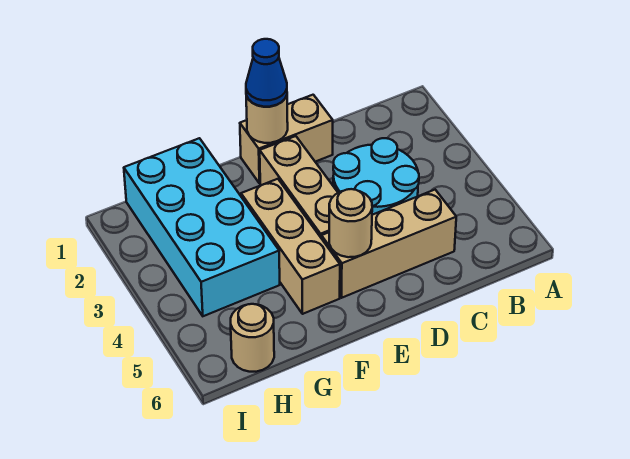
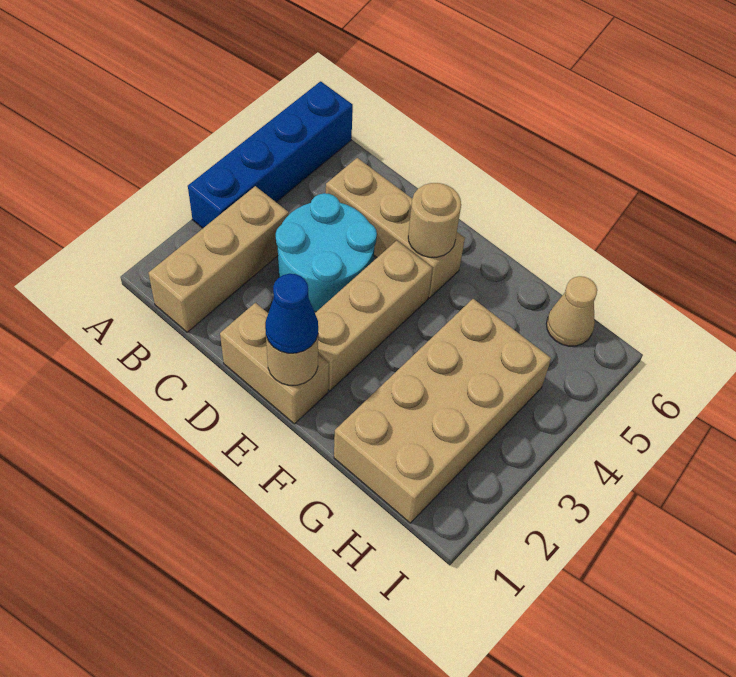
none -> blue brick A3:A6 level 1
tan brick F3:F5 level 1 -> tan brick B1:B3 level 1
cyan brick G1:H4 level 1 -> tan brick G1:H4 level 1
tan round brick H6 level 1 -> tan cone H6 level 1

